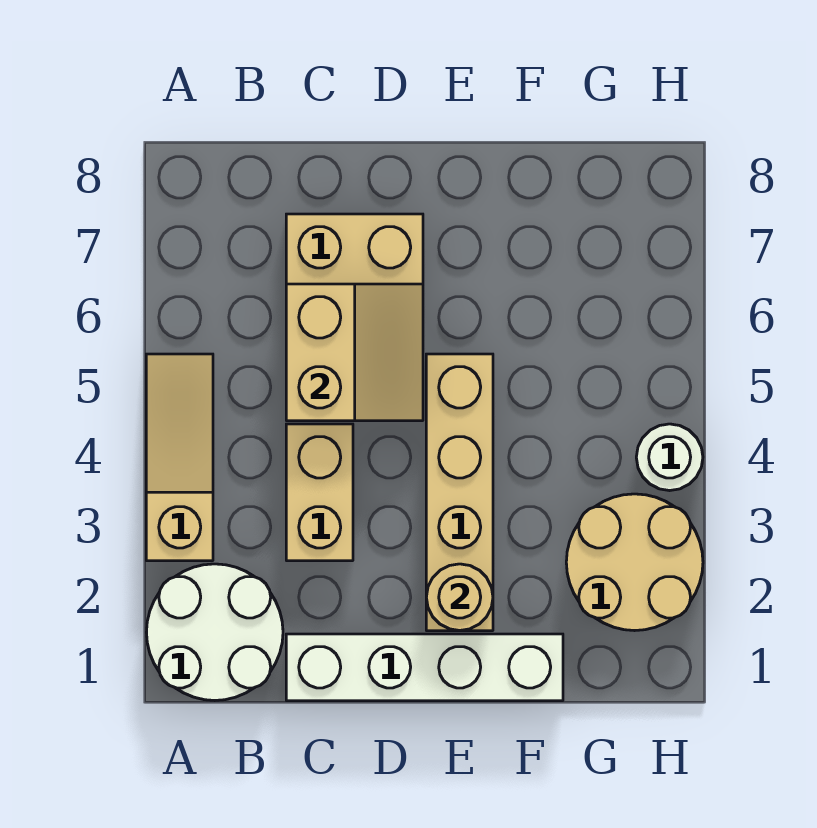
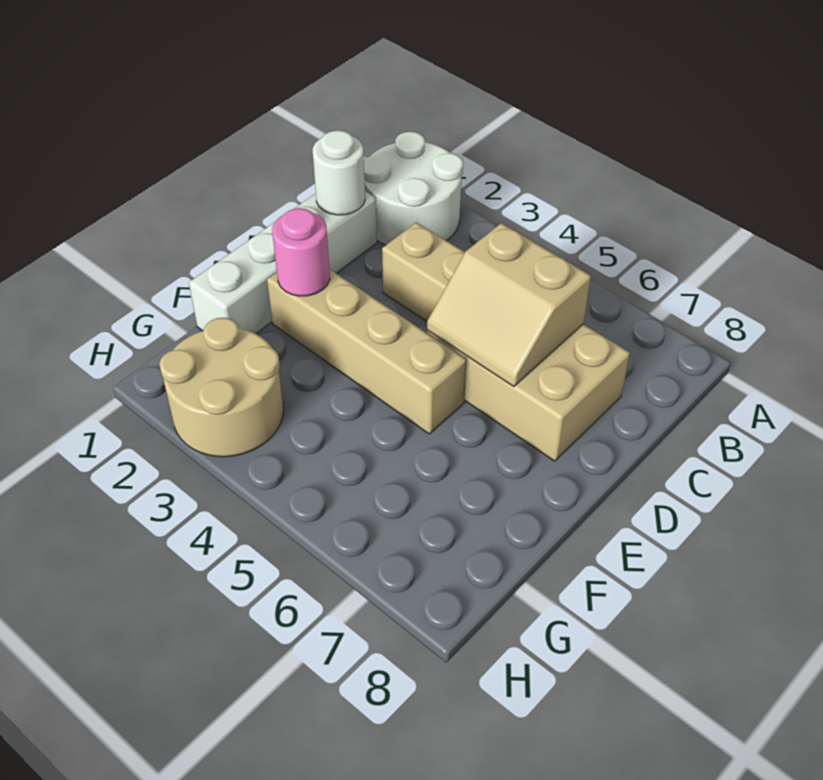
tan slope A3:A5 level 1 top 3 -> none
tan round brick E2 level 2 -> pink round brick E2 level 2
white round brick H4 level 1 -> white round brick C1 level 2

